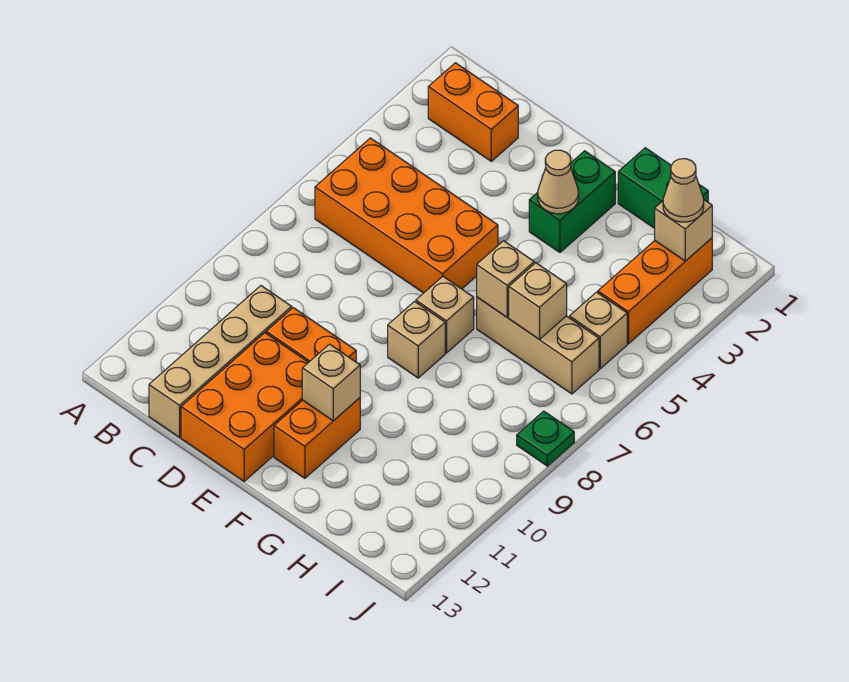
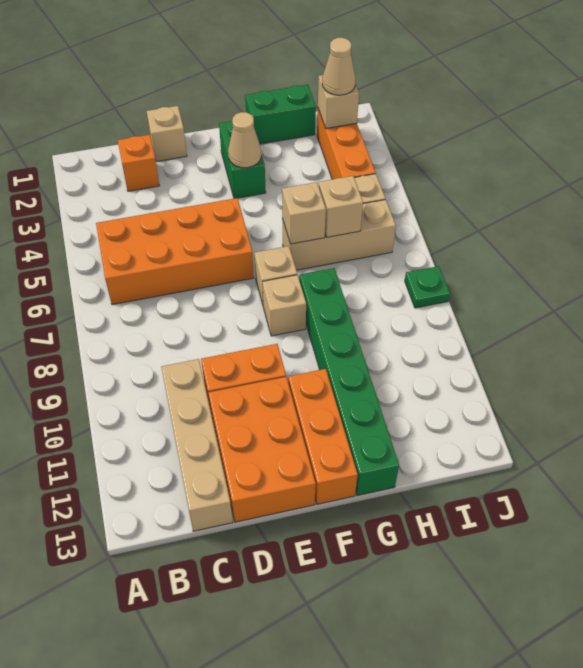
orange brick B2:C2 level 1 -> orange brick C2 level 1
orange brick F11:F12 level 1 -> orange brick F11:F13 level 1
tan brick F11 level 2 -> tan brick D1 level 1
none -> green brick G8:G13 level 1

